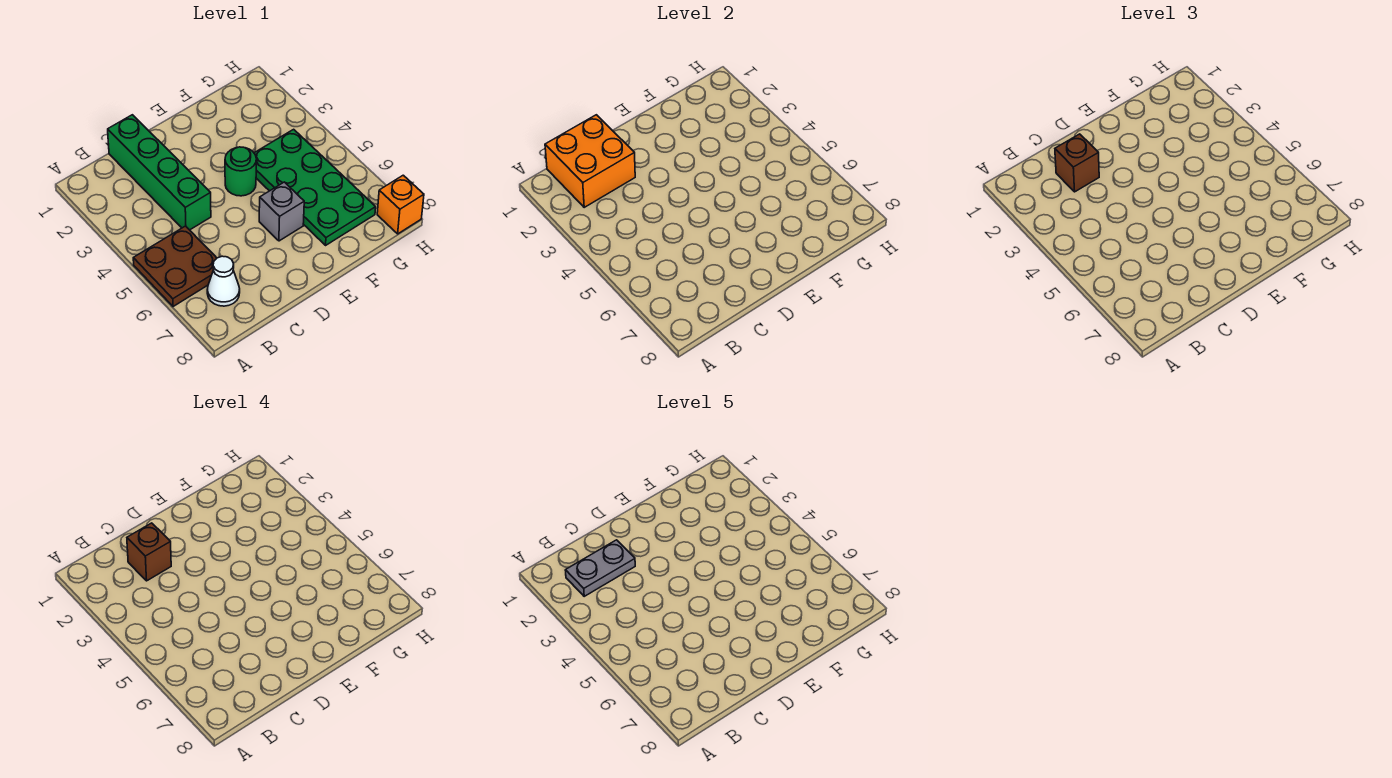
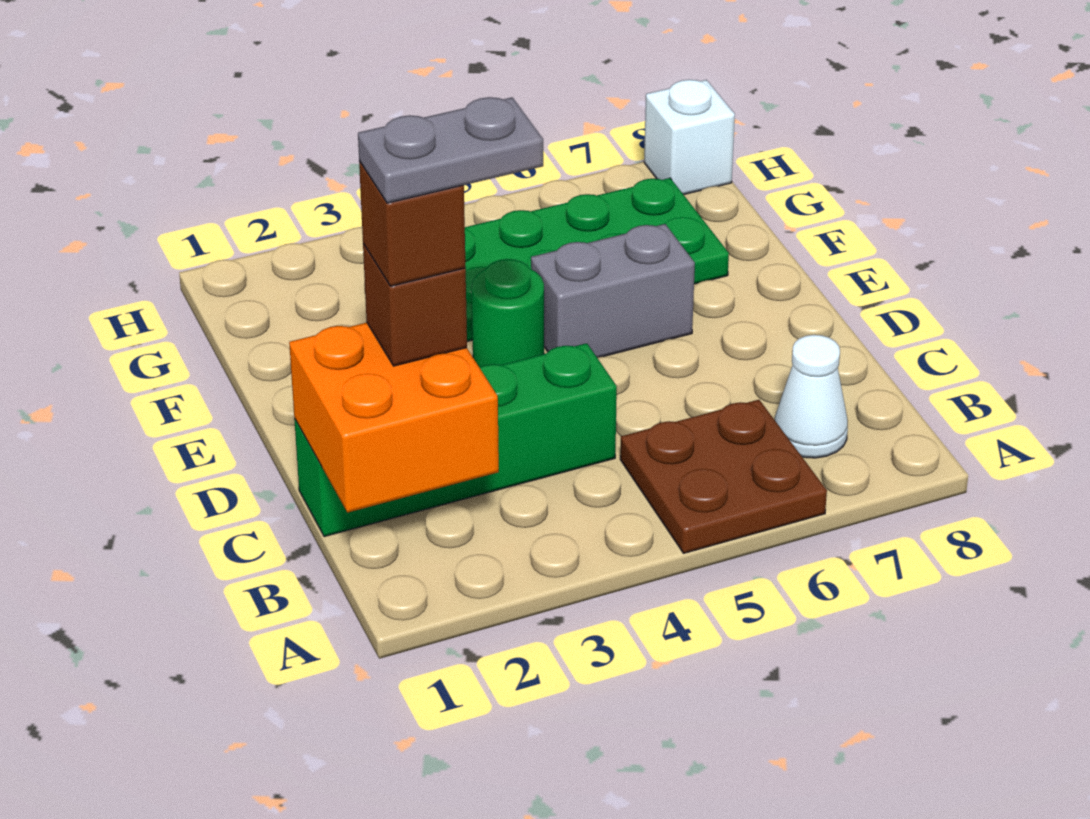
grey plate B2:C2 level 5 -> grey plate C2:C3 level 5
grey brick E6 level 1 -> grey brick E5:E6 level 1
orange brick H8 level 1 -> white brick H8 level 1

